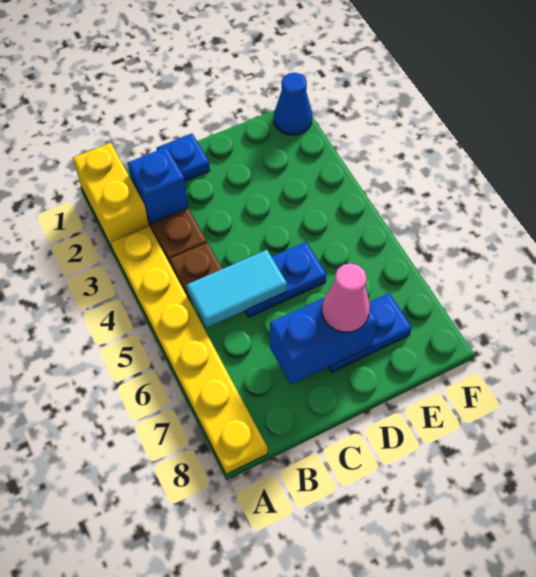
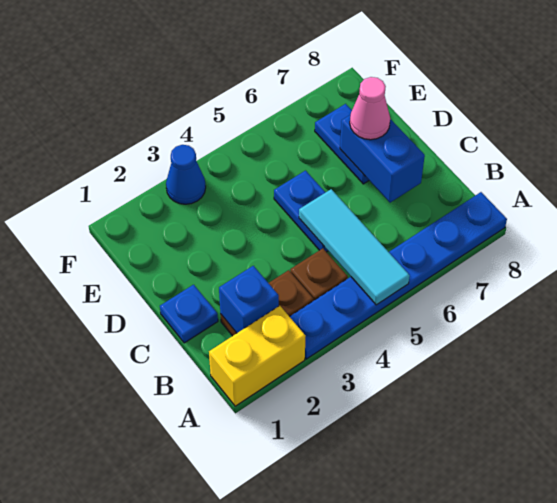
yellow plate A3:A8 level 1 -> blue plate A3:A8 level 1
cyan tile B5:C5 level 2 -> cyan tile A5:C5 level 2
blue cone F1 level 1 -> blue cone F3 level 1

